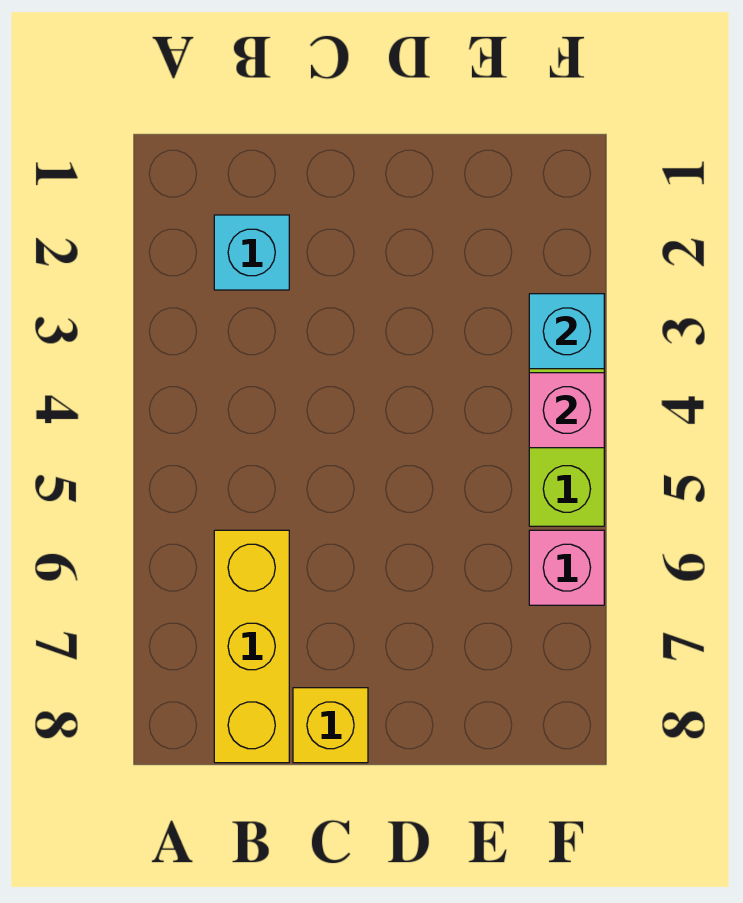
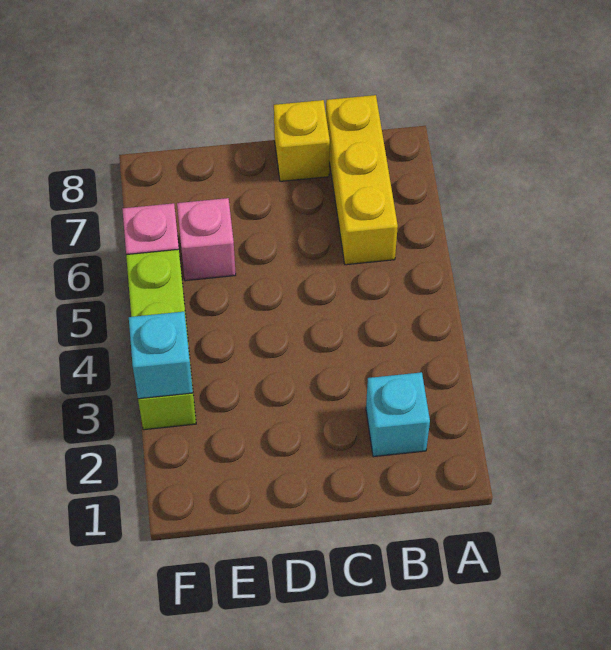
pink brick F4 level 2 -> pink brick E6 level 1

